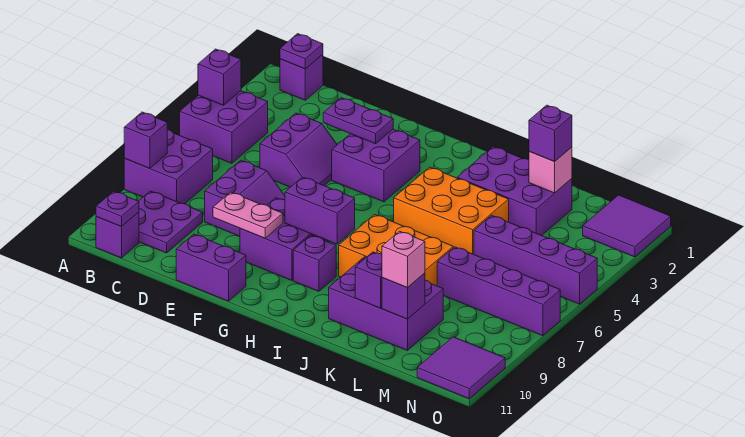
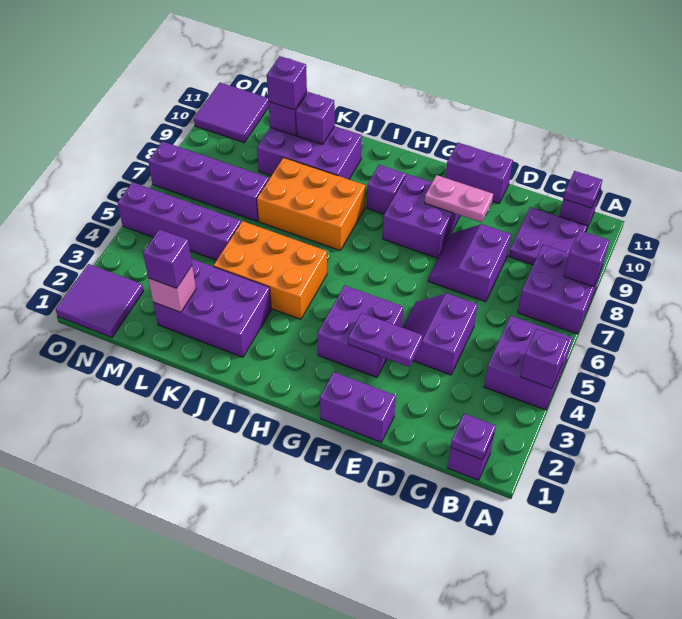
purple brick G8:H8 level 2 -> purple brick E1:F1 level 1
pink brick L10 level 3 -> purple brick L10 level 3

